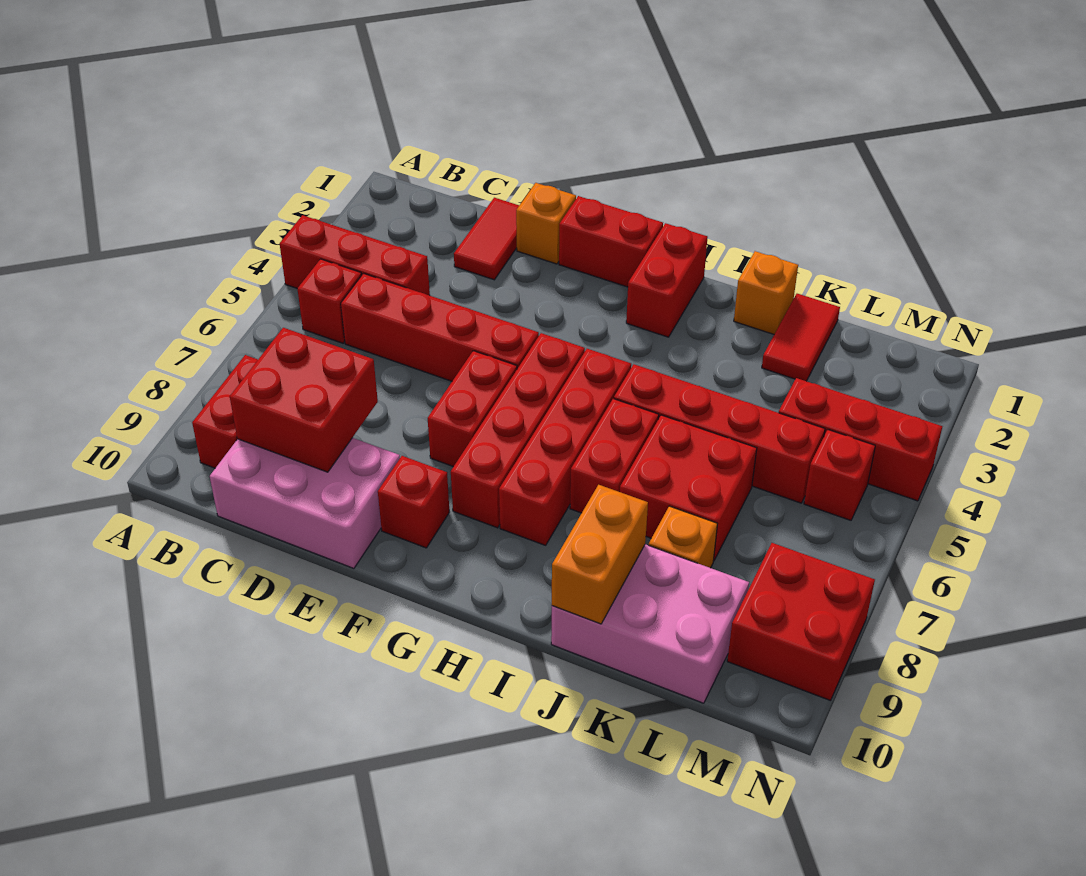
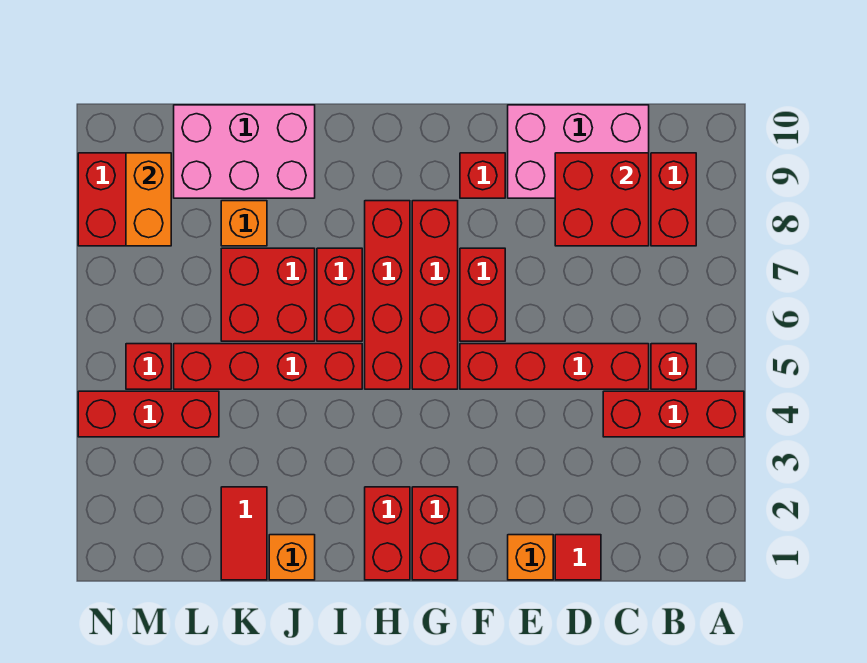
red tile D1:D2 level 1 -> red tile D1 level 1
red brick F1:G1 level 1 -> red brick G1:G2 level 1
orange brick J9:J10 level 2 -> orange brick M8:M9 level 2

